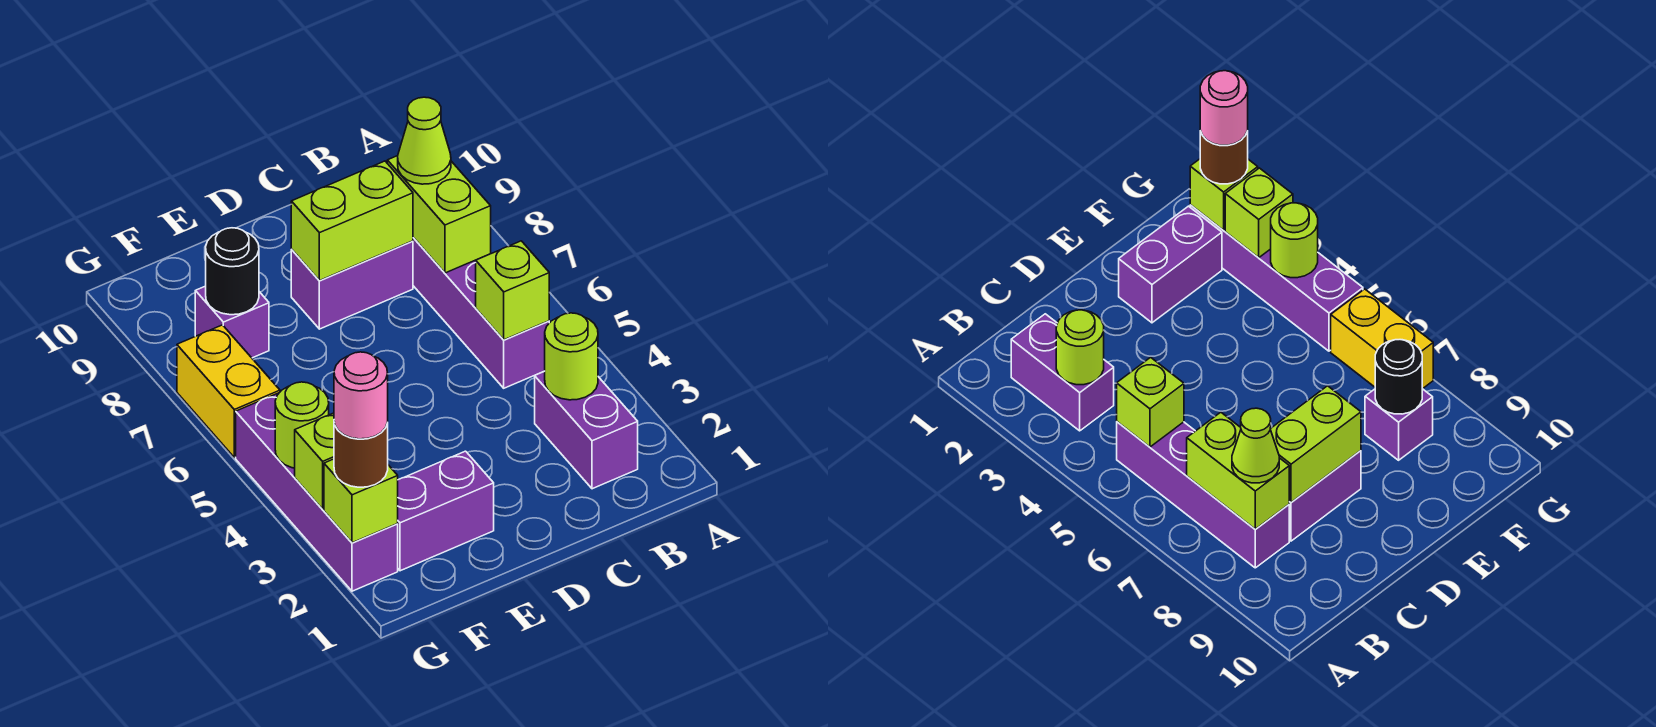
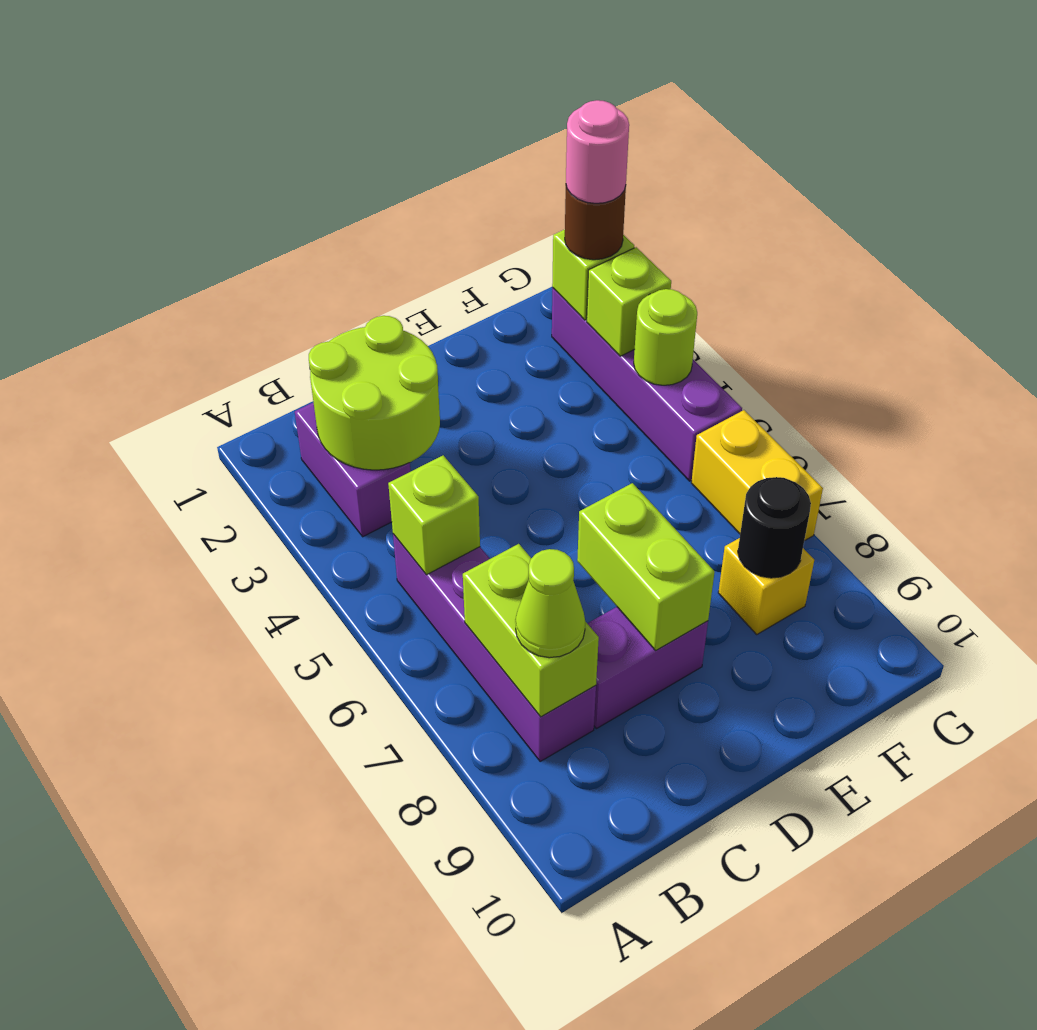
lime round brick B3 level 2 -> lime round brick B2:C3 level 2
lime brick C8:D8 level 2 -> lime brick D7:D8 level 2
purple brick E2:F2 level 1 -> none
purple brick F8 level 1 -> yellow brick F8 level 1

